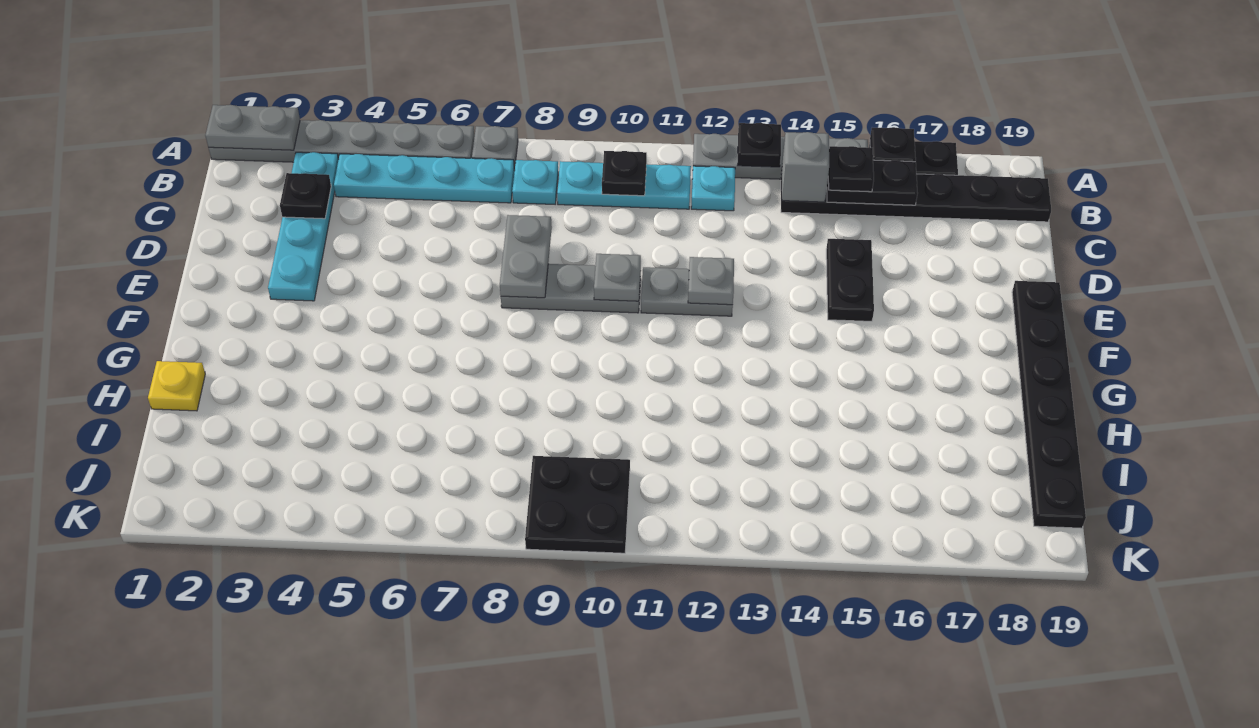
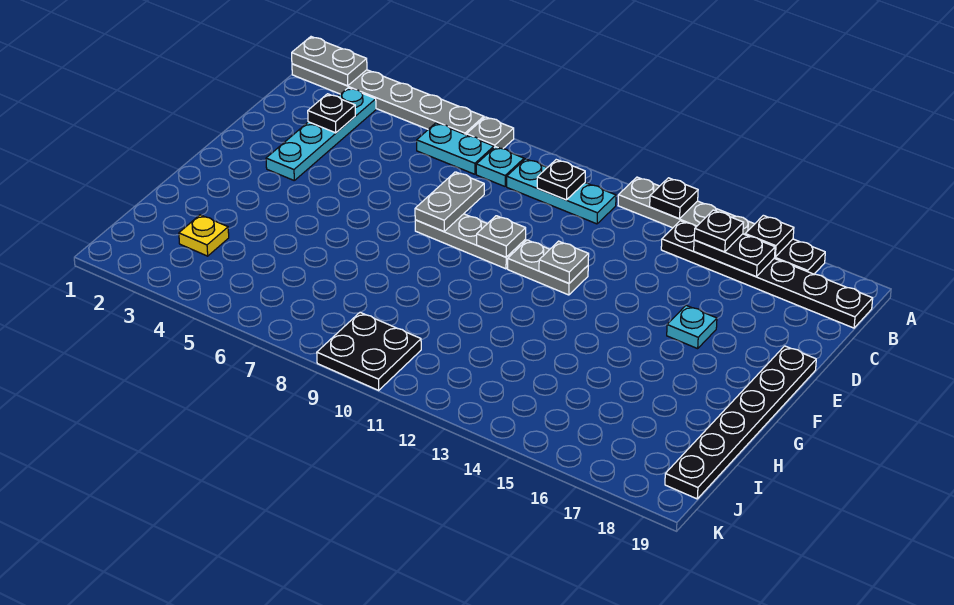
cyan plate B4:B7 level 1 -> cyan plate B6:B7 level 1
cyan plate B12 level 1 -> cyan plate E16 level 1
grey brick B14 level 2 -> none
black plate D15:E15 level 1 -> none
yellow plate H1 level 1 -> yellow plate I3 level 1

